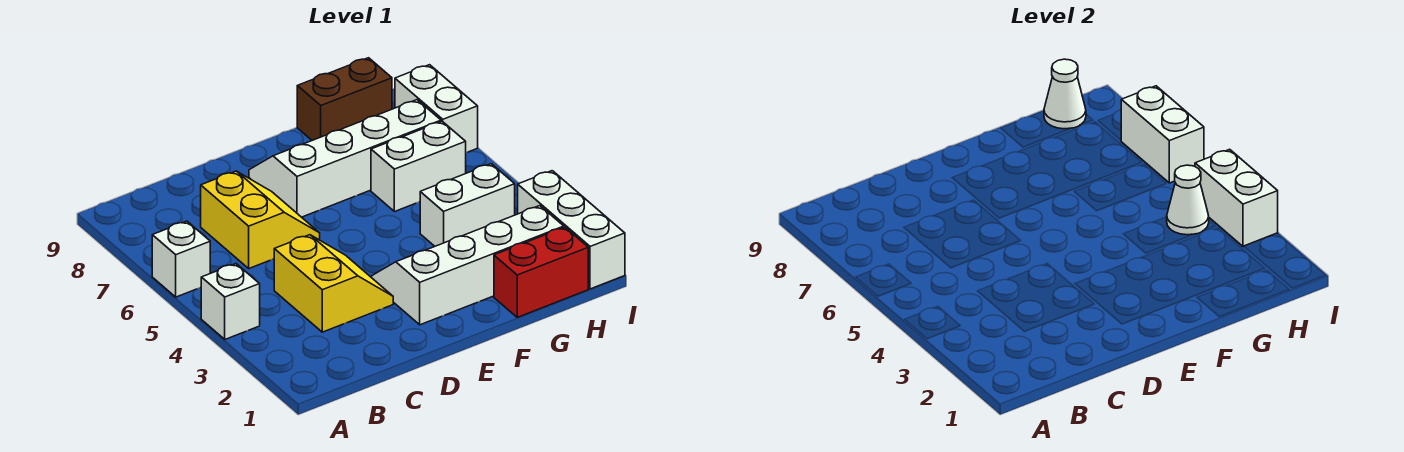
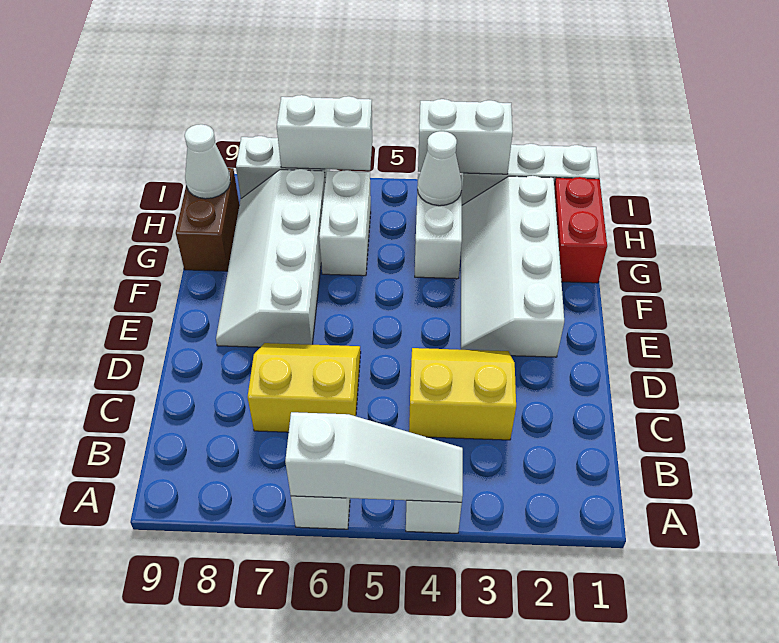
none -> white slope A4:A6 level 2 top 6

